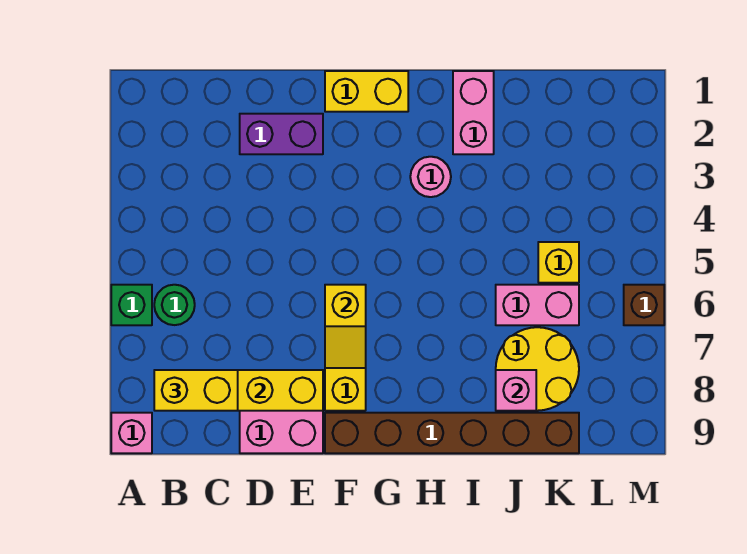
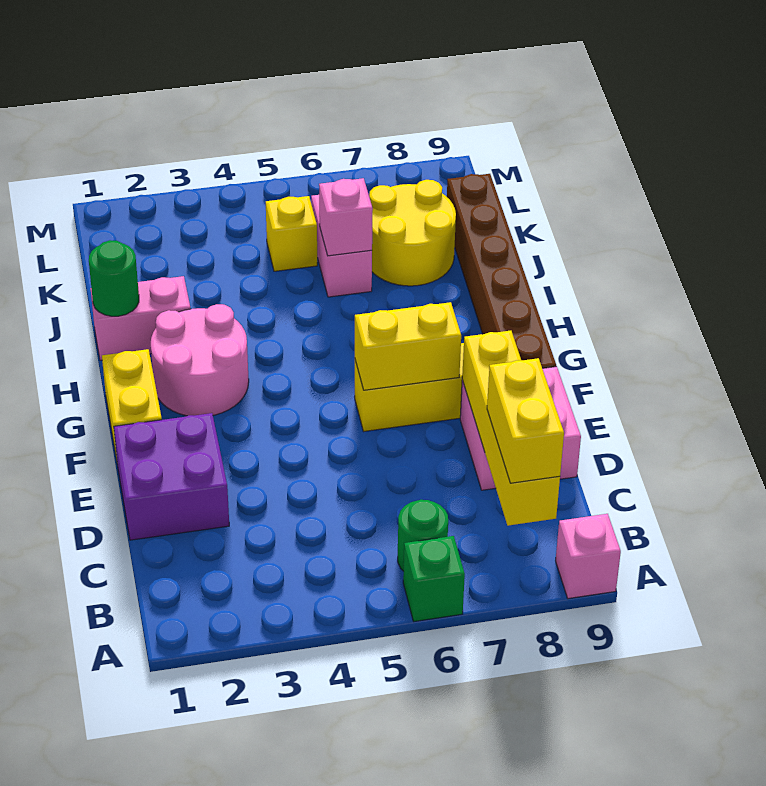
purple brick D2:E2 level 1 -> purple brick D1:E2 level 1
yellow slope F6:F7 level 2 top 6 -> yellow brick F6:F7 level 2
pink round brick H3 level 1 -> pink round brick G2:H3 level 1
none -> green round brick I1 level 2
pink brick J8 level 2 -> pink brick J6 level 2
brown brick M6 level 1 -> none

